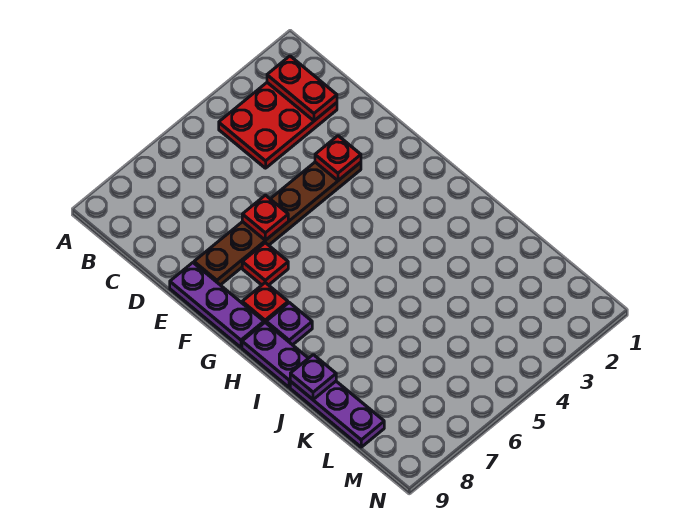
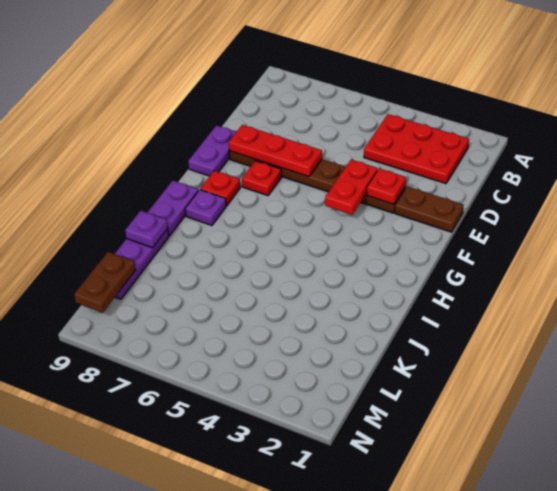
red plate B2:C2 level 2 -> red plate E4:F4 level 2
none -> brown plate E1:E2 level 1
red plate E6 level 2 -> red plate E6:E8 level 2
purple plate E9:G9 level 1 -> purple plate E9:F9 level 1
none -> brown plate L9:M9 level 2

